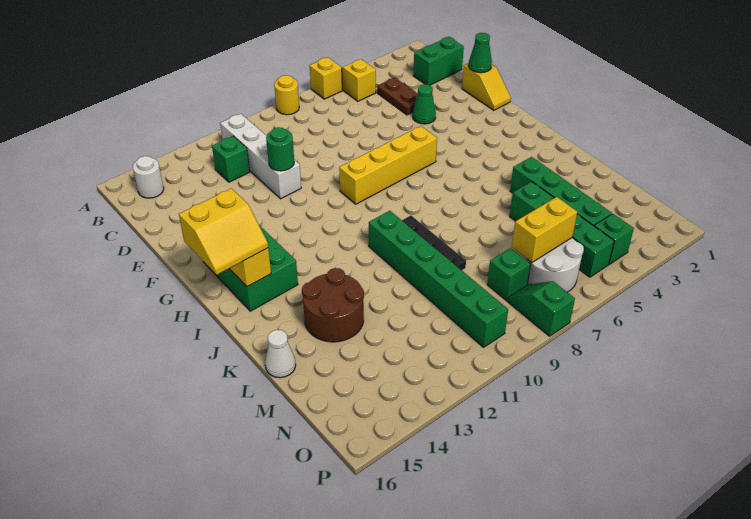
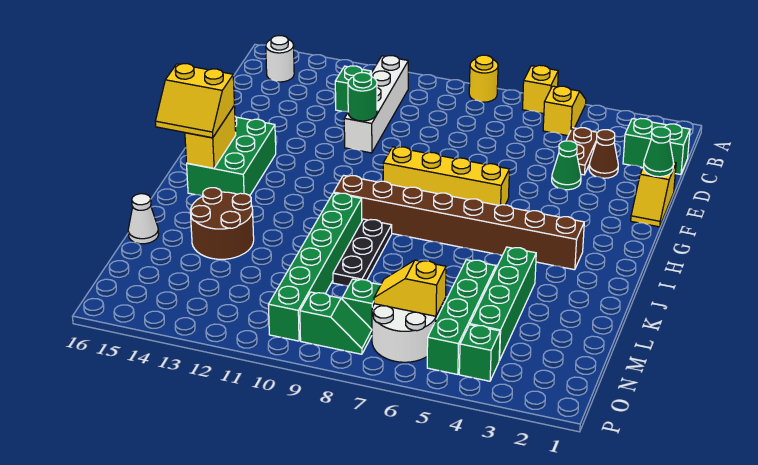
none -> brown cone D3 level 1
none -> brown brick I3:I10 level 1
yellow brick N6:N7 level 2 -> yellow slope N6:N7 level 2 top 6
green slope O8:P8 level 1 top P -> green slope O8:O9 level 1 top 9

